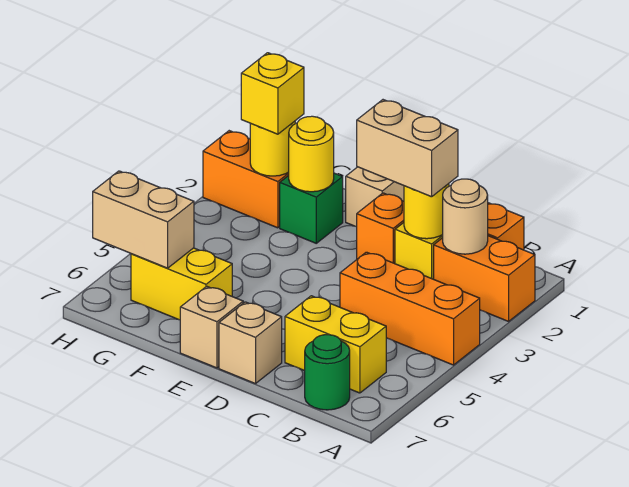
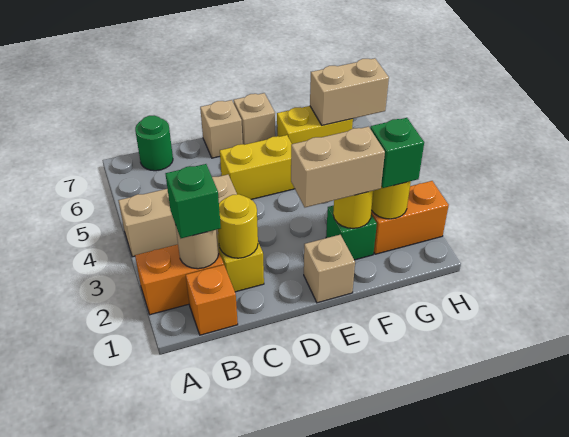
orange brick A4:C4 level 1 -> tan brick A4:C4 level 1
none -> green brick B2 level 3
yellow brick B6:C6 level 1 -> yellow brick D5:E5 level 1
tan brick C2:D2 level 3 -> tan brick E2:F2 level 3
orange brick D2 level 1 -> none
yellow brick G2 level 3 -> green brick G2 level 3

